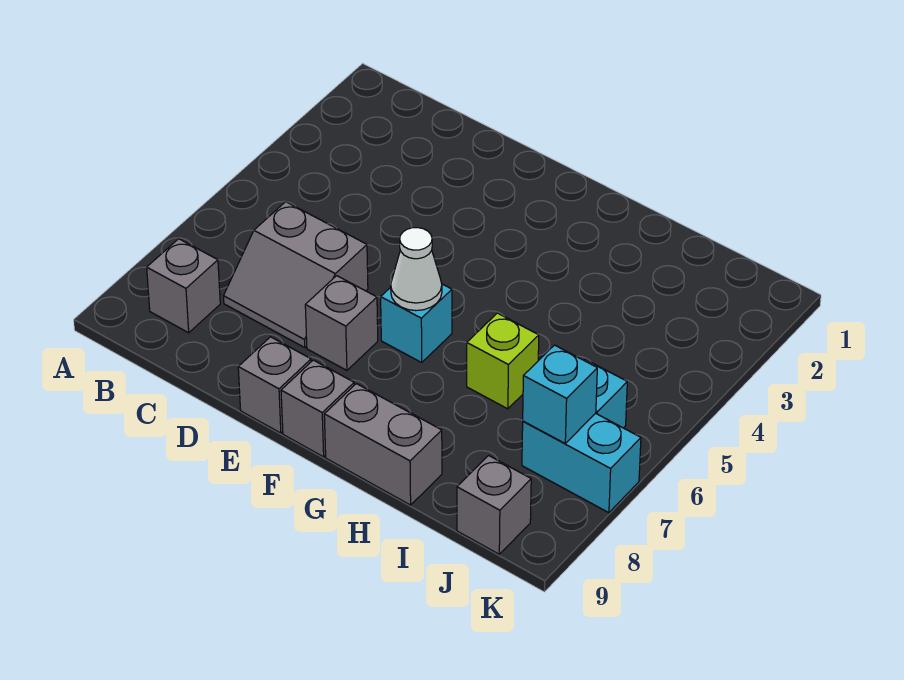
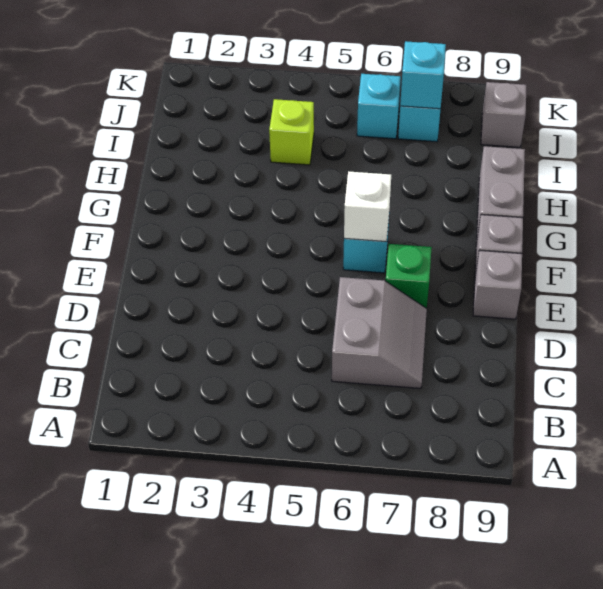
grey brick B8 level 1 -> none
grey brick E7 level 1 -> green brick E7 level 1
white cone F6 level 2 -> white brick F6 level 2
lime brick H6 level 1 -> lime brick I4 level 1

